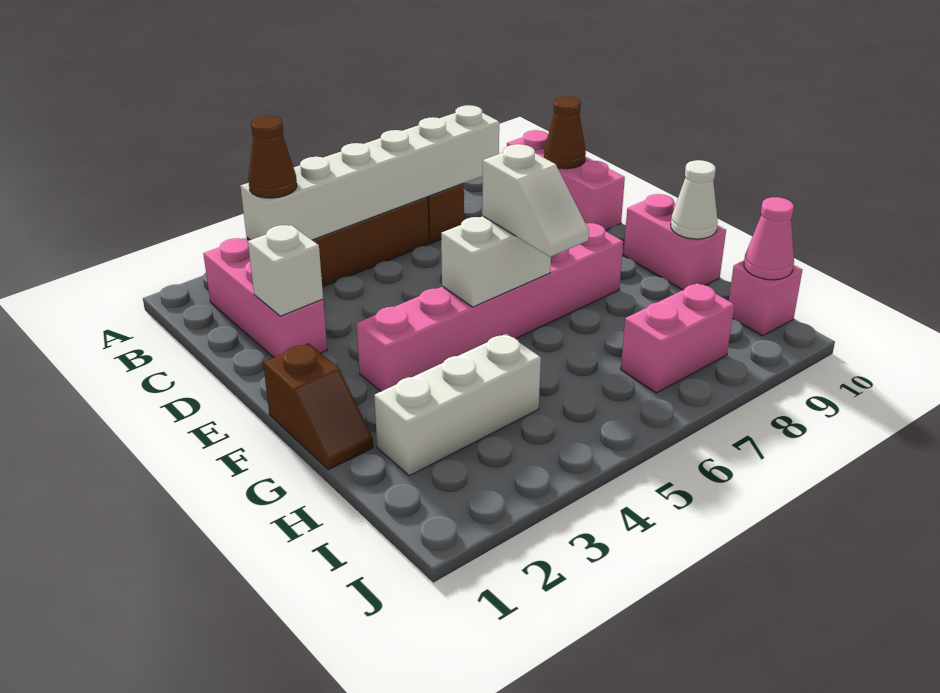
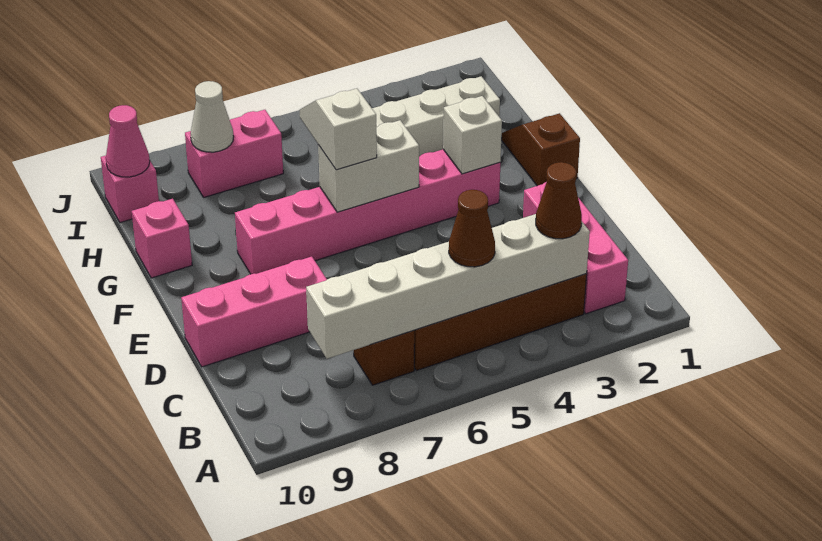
pink brick B10:D10 level 1 -> pink brick D8:D10 level 1
brown cone C10 level 2 -> brown cone B5 level 3
white brick D2 level 2 -> white brick F3 level 2
pink brick F10:G10 level 1 -> pink brick G10 level 1
white cone G10 level 2 -> white cone I8 level 2

